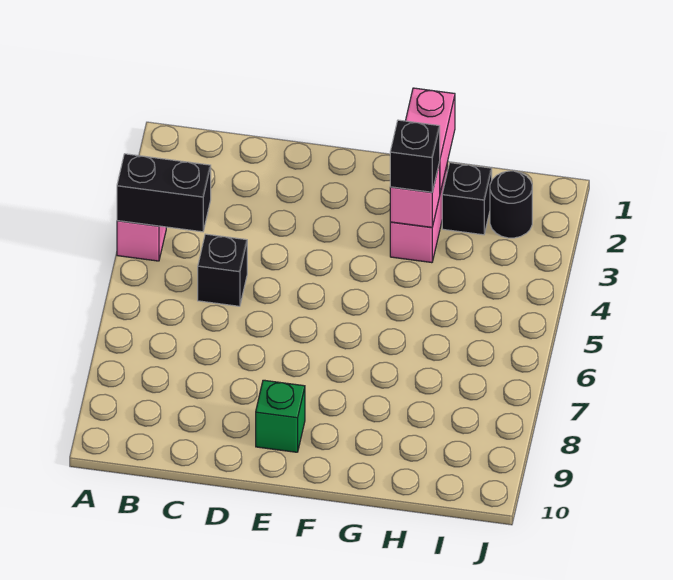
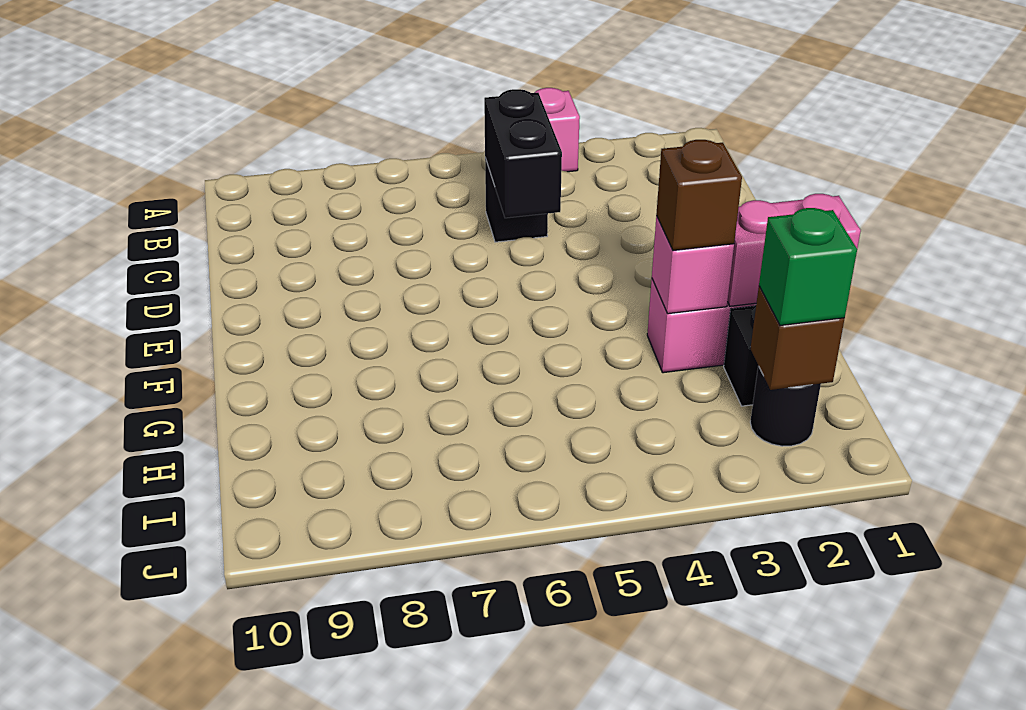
black brick A4:B4 level 2 -> black brick C5:D5 level 2
green brick E9 level 1 -> green brick I2 level 3
black brick G3 level 3 -> brown brick G3 level 3
none -> brown brick I2 level 2

